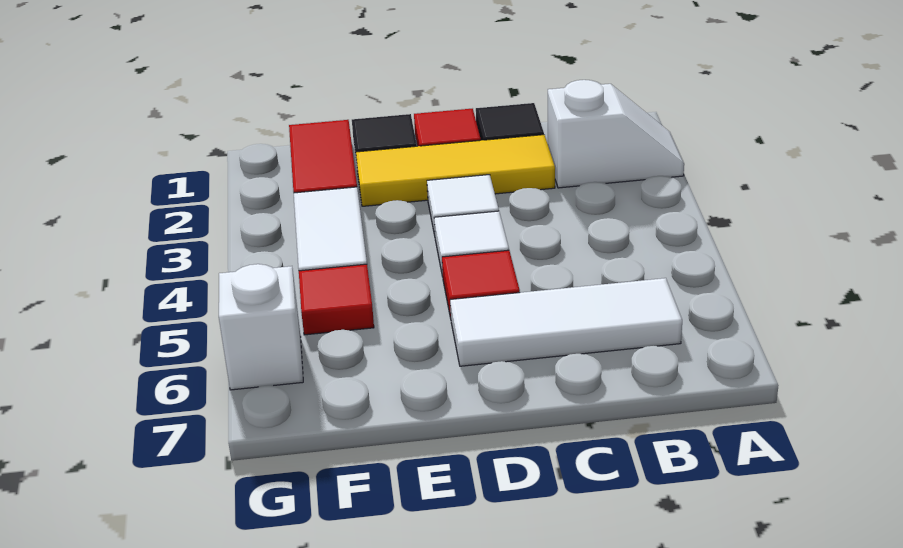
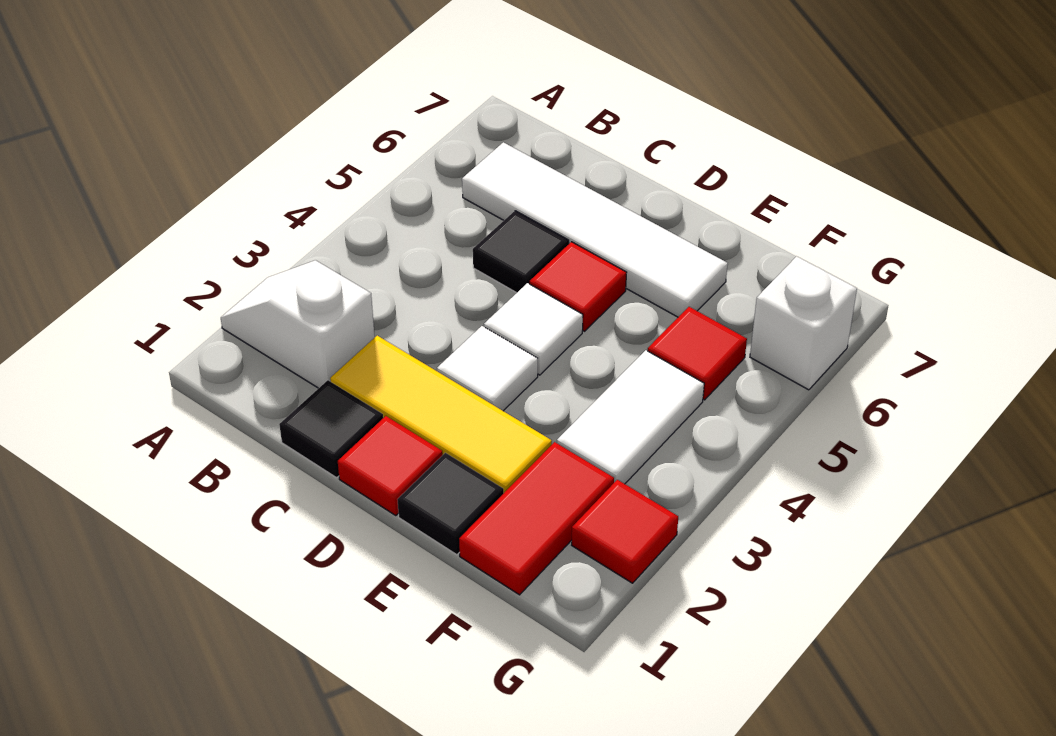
white tile B6:D6 level 1 -> white tile B6:E6 level 1
none -> black tile C5 level 1
none -> red tile G2 level 1

